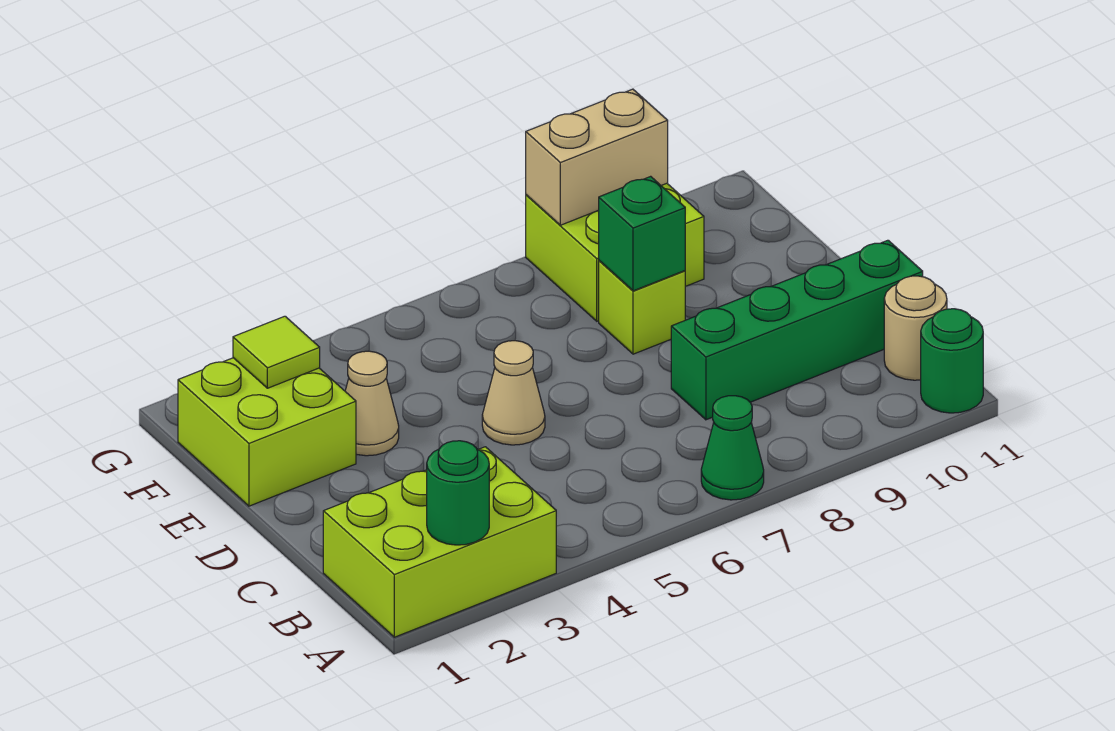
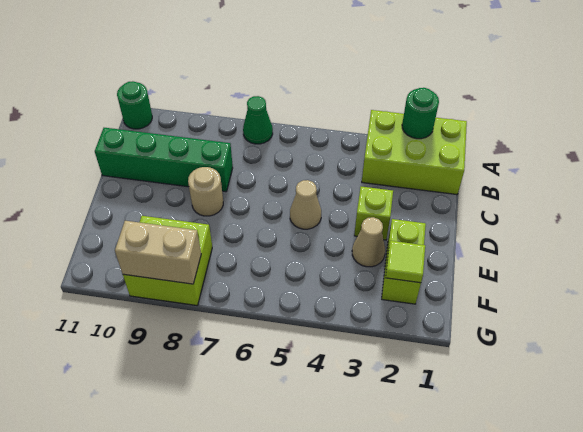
tan round brick B11 level 1 -> tan round brick D8 level 1
lime brick E1:F2 level 1 -> lime brick E2:F2 level 1
lime brick E8 level 1 -> lime brick D3 level 1
green brick E8 level 2 -> none

